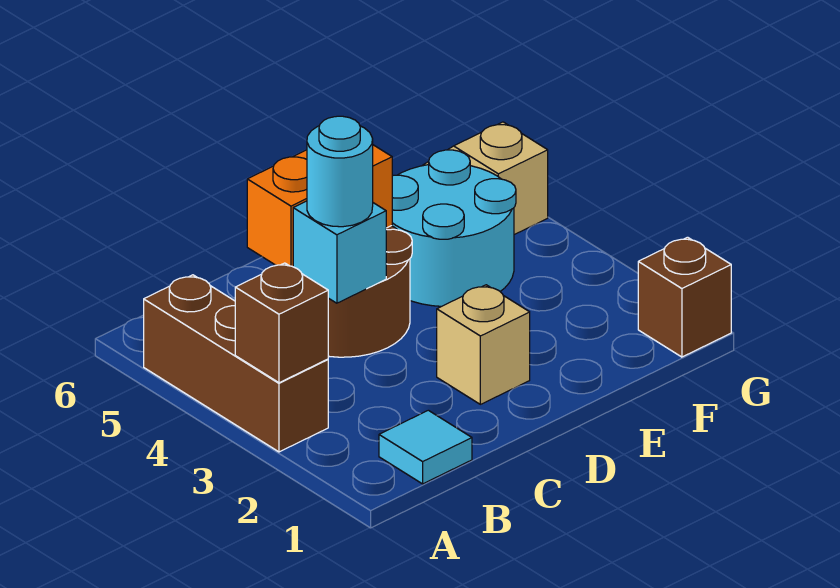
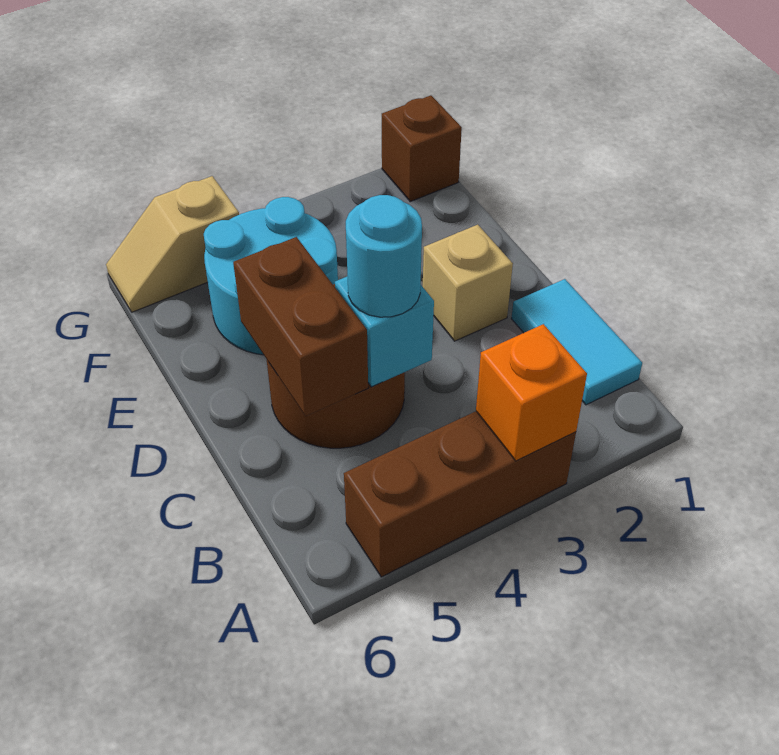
brown brick A3 level 2 -> orange brick A3 level 2
cyan tile B1 level 1 -> cyan tile B1:C1 level 1
orange brick C5:D5 level 2 -> brown brick C5:D5 level 2

